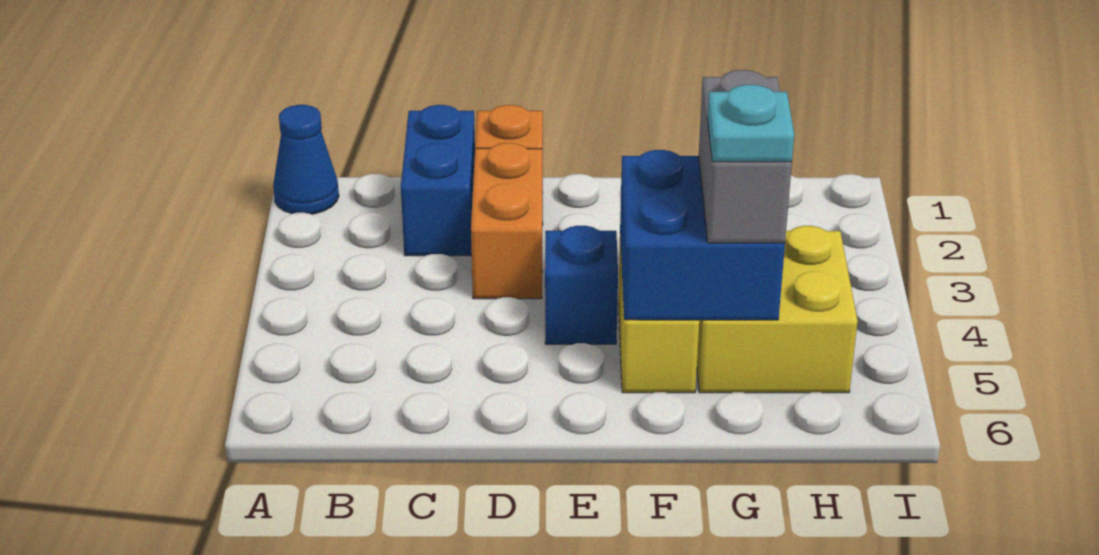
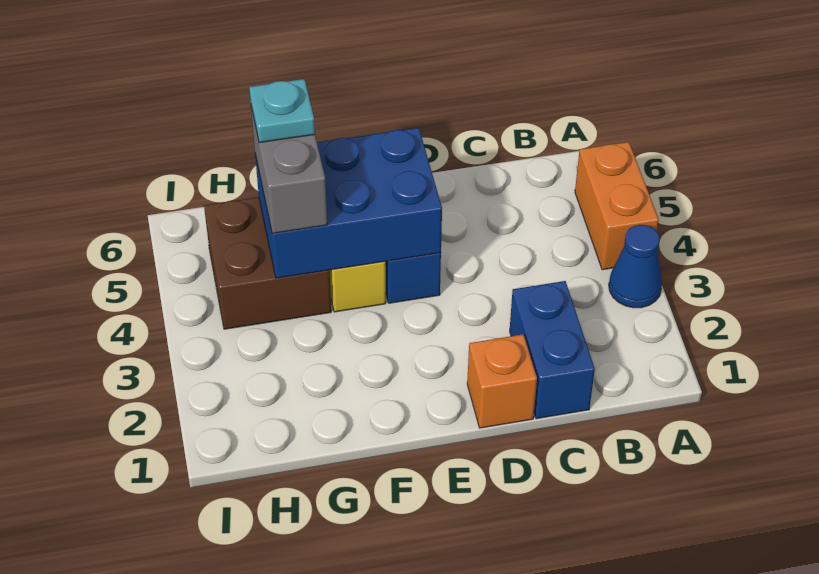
blue cone A1 level 1 -> blue cone A3 level 1
orange brick D2:D3 level 1 -> orange brick A4:A5 level 1
blue brick F4:G5 level 2 -> blue brick E4:G5 level 2
yellow brick G4:H5 level 1 -> brown brick G4:H5 level 1

